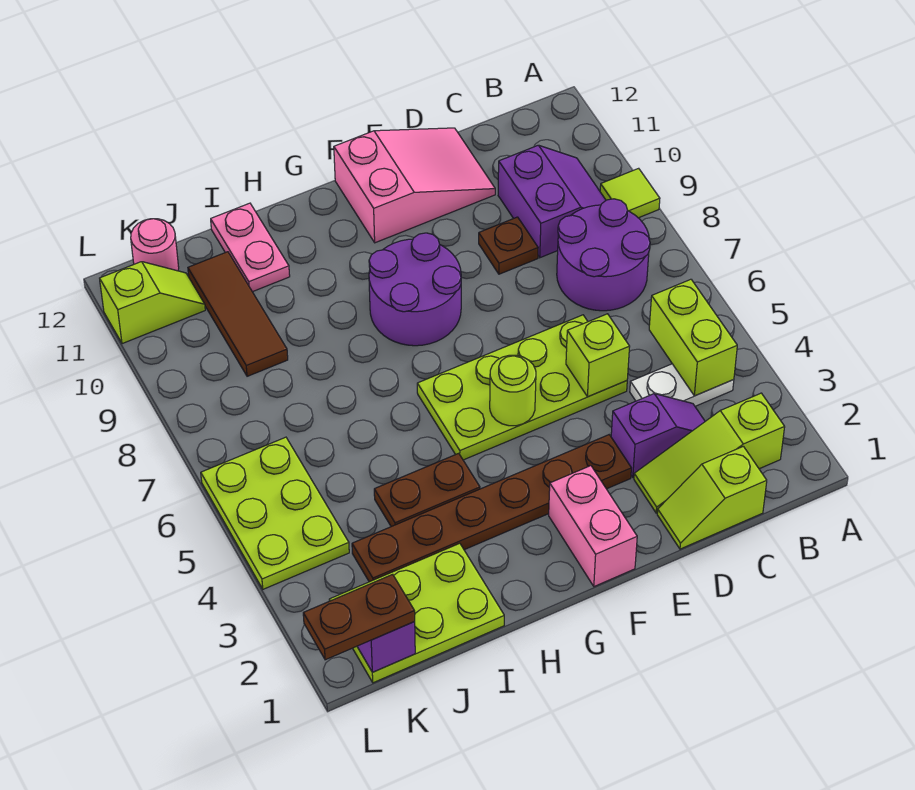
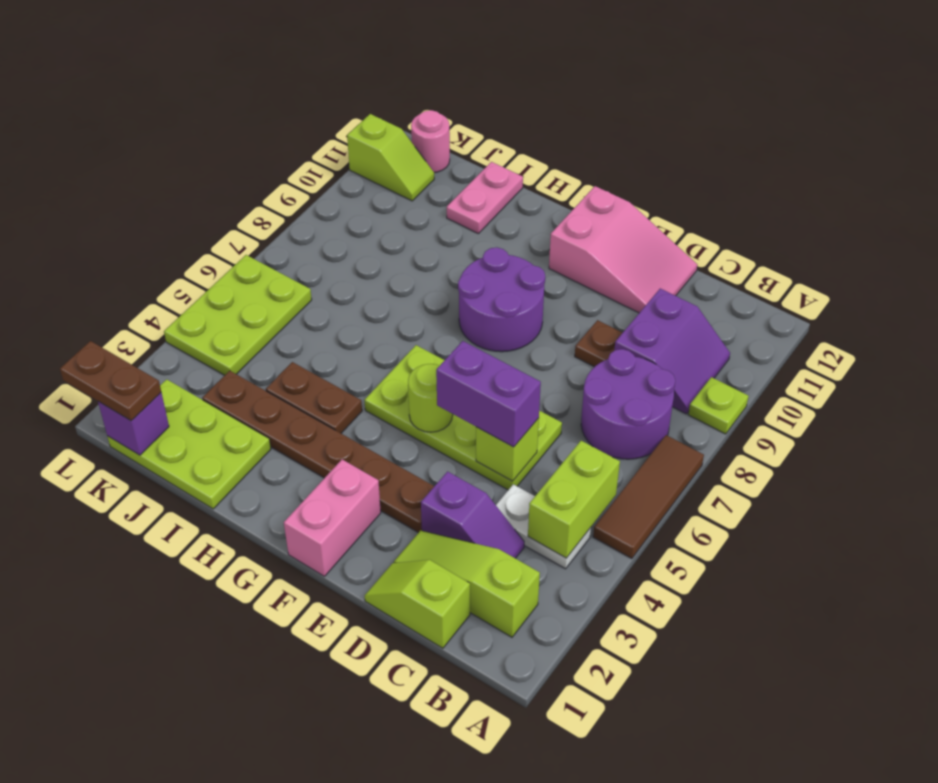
lime tile A9 level 1 -> lime plate A9 level 1
none -> purple brick D5:E5 level 3
brown tile J9:J11 level 1 -> brown tile A5:A7 level 1

